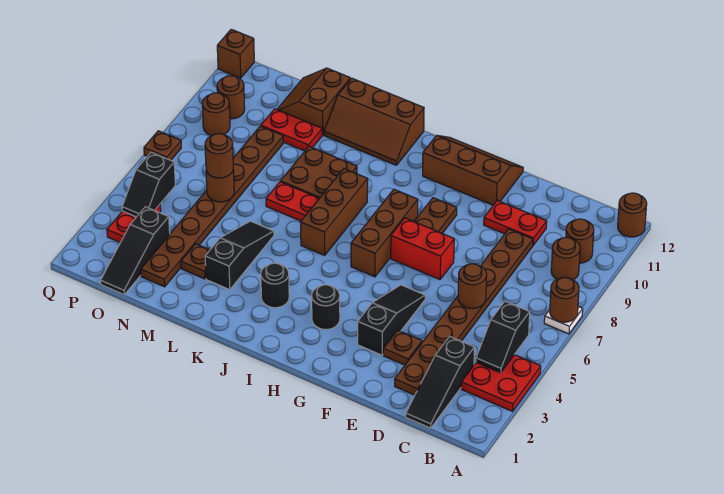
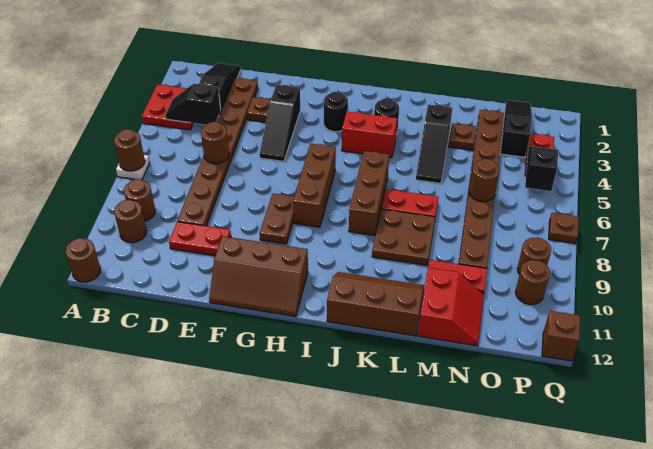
black slope B4:B5 level 2 top 5 -> black slope B4:C4 level 2 top C
red brick F7:G7 level 1 -> red brick I4:J4 level 1
brown slope M11:N12 level 1 top M -> red slope M11:N12 level 1 top M
brown round brick N6 level 3 -> none

